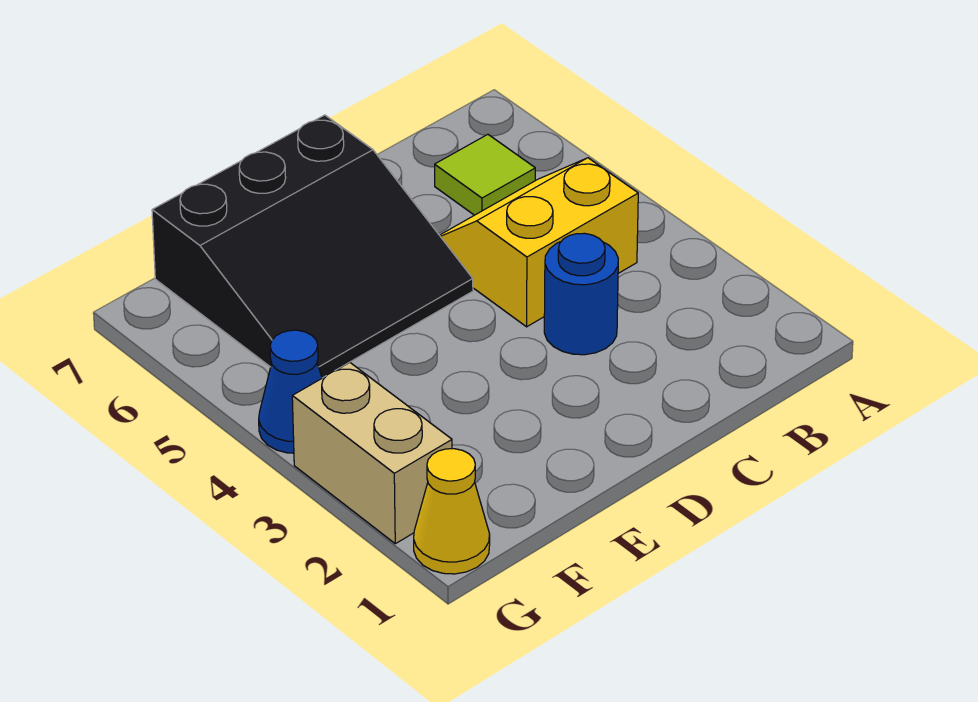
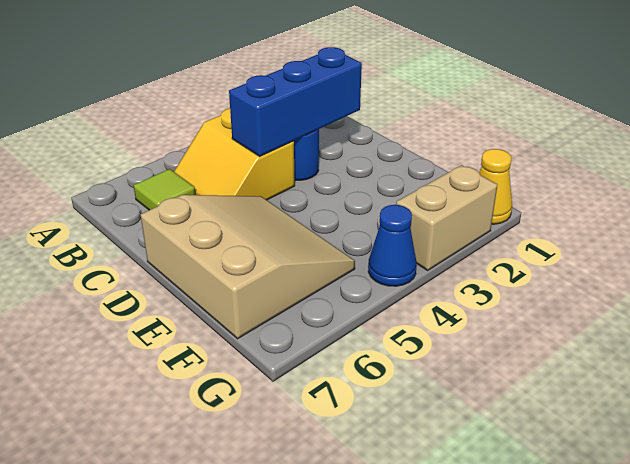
none -> blue brick C2:C4 level 2
black slope D5:F7 level 1 top 7 -> tan slope D5:F7 level 1 top 7

